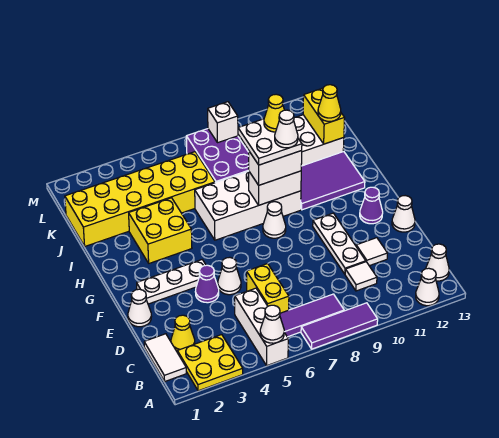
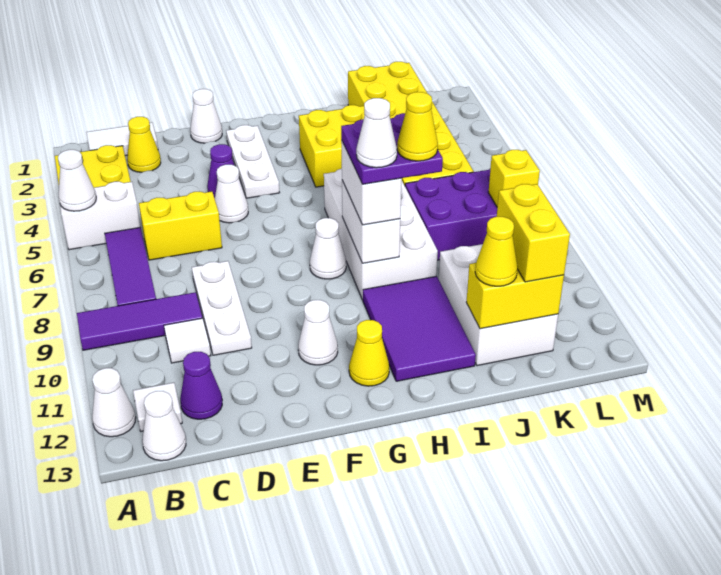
white brick A5:C5 level 1 -> white brick A5:B5 level 1
purple tile A7:A9 level 1 -> purple tile A9:C9 level 1
white plate D10:F10 level 1 -> white plate D8:D10 level 1
white tile D11 level 1 -> white tile B12 level 1
white cone E13 level 1 -> white cone F11 level 1
purple cone F12 level 1 -> purple cone C12 level 1
none -> yellow cone G12 level 1
white plate H8:I9 level 4 -> purple plate H8:I9 level 4
none -> yellow brick K11:K12 level 3
white brick L8 level 2 -> yellow brick L8 level 2

